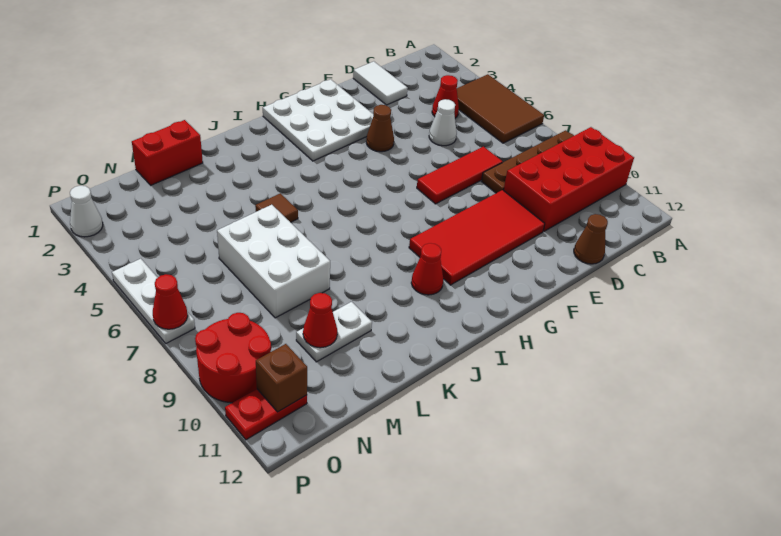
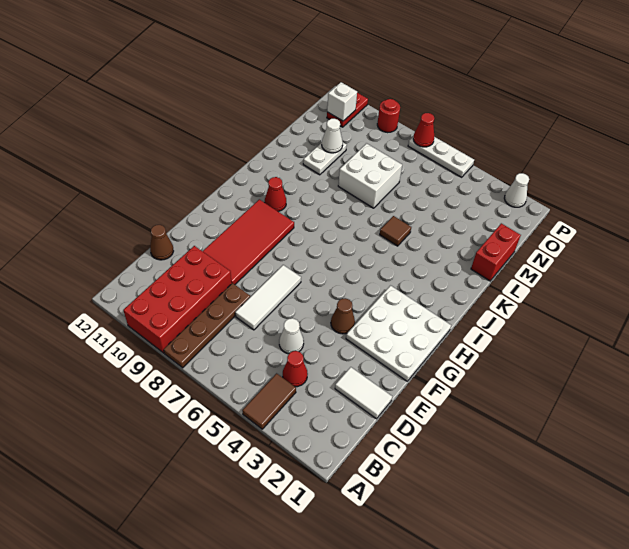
brown tile A4:B6 level 1 -> brown tile A4:B4 level 1
red tile D7:F7 level 1 -> white tile D7:F7 level 1
white brick L6:M8 level 1 -> white brick L7:M8 level 1
red cone M10 level 2 -> white cone M10 level 2
red round brick O9:P10 level 1 -> red round brick P9 level 1
brown brick O11 level 2 -> white brick O11 level 2

